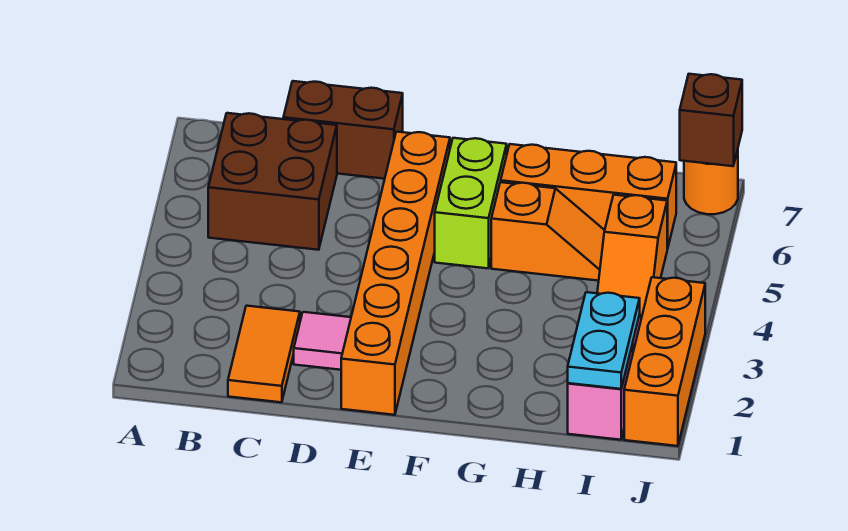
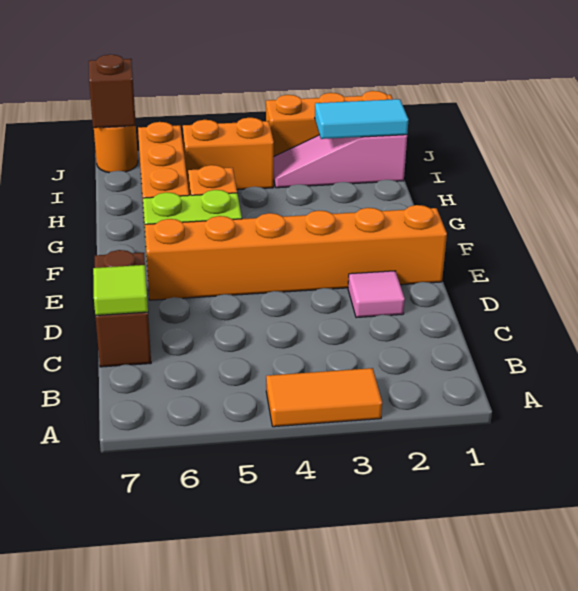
brown brick B5:C6 level 1 -> none
orange tile C1:C2 level 1 -> orange tile A3:A4 level 1
none -> lime tile C7 level 2
cyan plate I1:I2 level 2 -> cyan tile I1:I2 level 2
orange slope I4:I5 level 1 top 5 -> orange brick I4:I5 level 1

